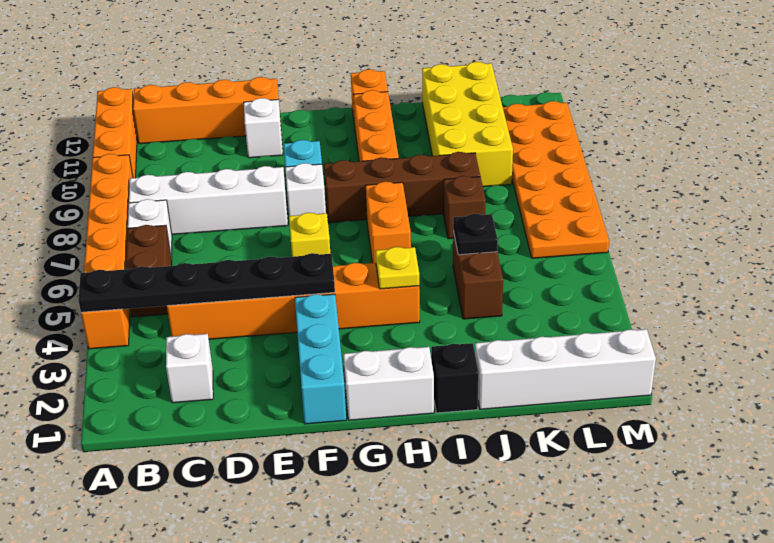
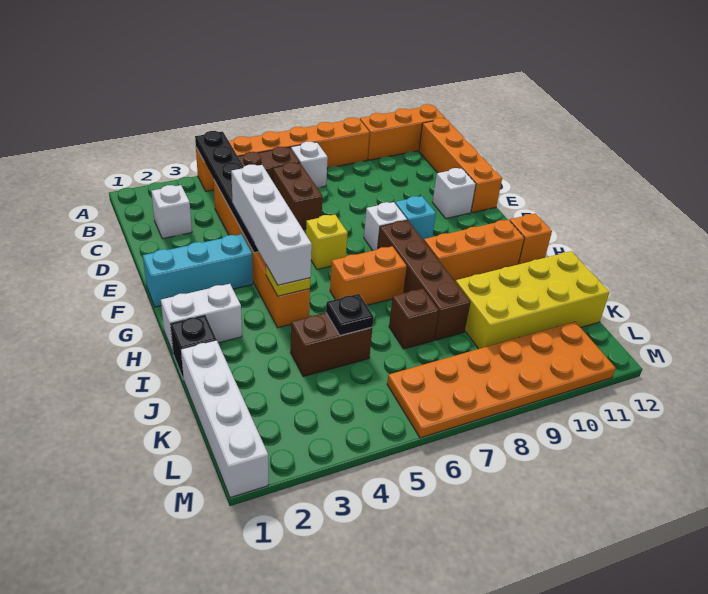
white brick B8:E8 level 1 -> white brick E4:H4 level 3
none -> brown brick C6:D6 level 1
white brick G1:H1 level 1 -> white brick H1:H2 level 1

